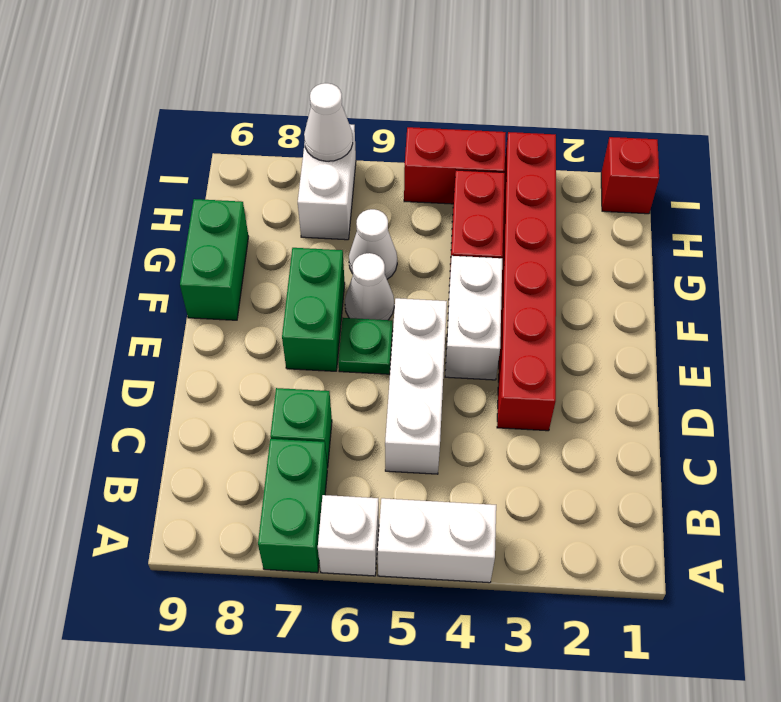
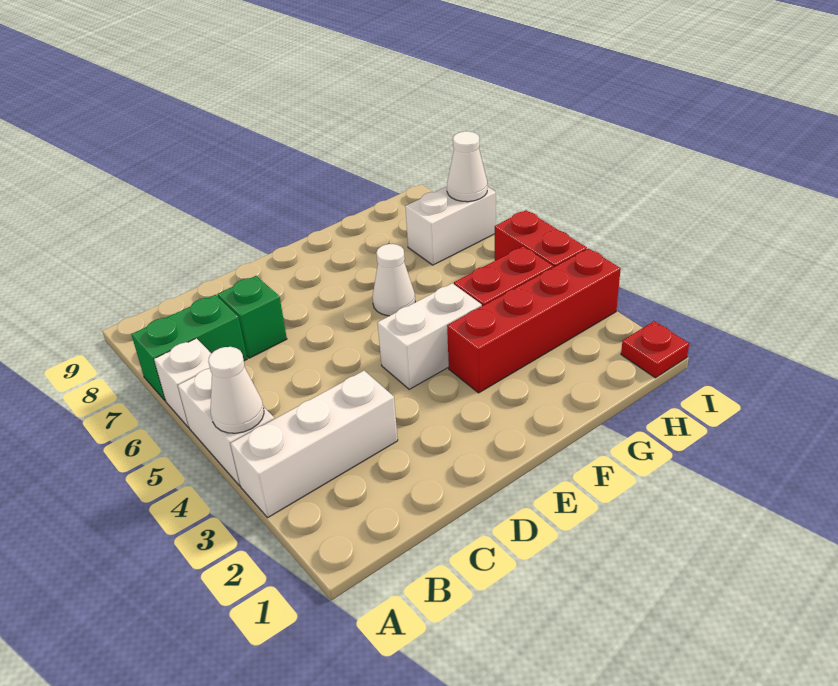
white brick C5:E5 level 1 -> white brick A3:C3 level 1
red brick D3:I3 level 1 -> red brick F3:I3 level 1
green plate E6 level 1 -> none
green brick E7:F7 level 1 -> none
green brick F9:G9 level 1 -> none
white cone G6 level 1 -> white cone A4 level 2
red brick I1 level 1 -> red plate I1 level 1

